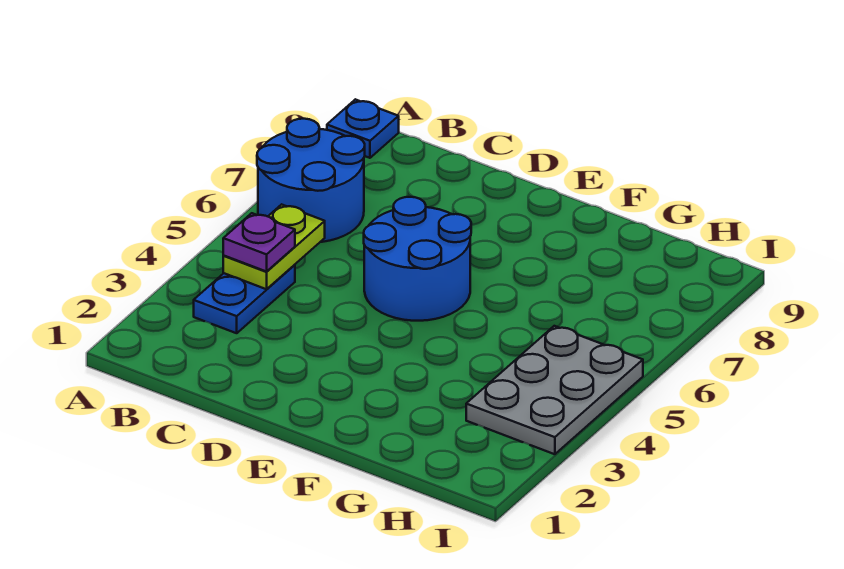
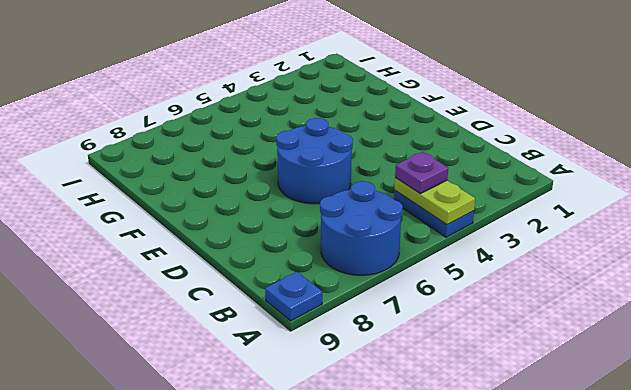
blue plate B3:B4 level 1 -> blue plate A4:B4 level 1
lime plate B4:B5 level 2 -> lime plate A4:B4 level 2
grey plate H3:I5 level 1 -> none

